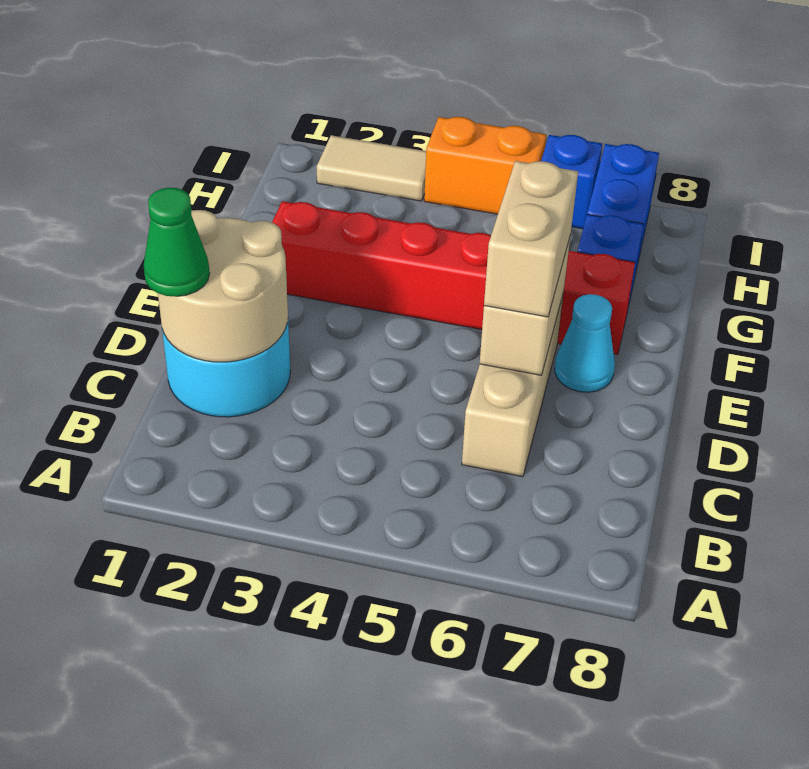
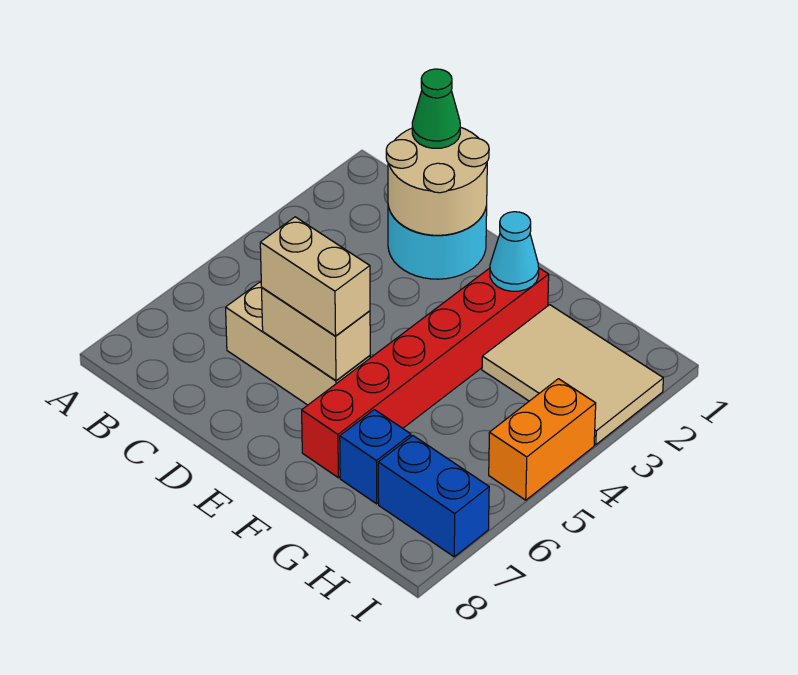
cyan cone E7 level 1 -> cyan cone F2 level 2
tan tile I2:I3 level 1 -> tan tile G2:I3 level 1
blue brick I6 level 1 -> none

